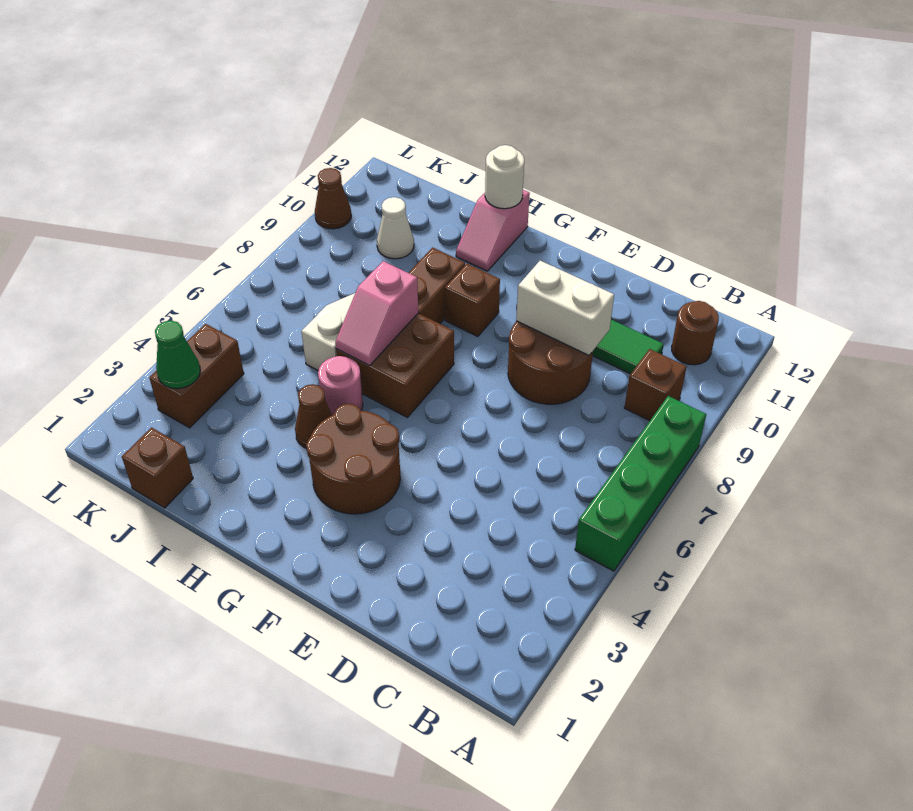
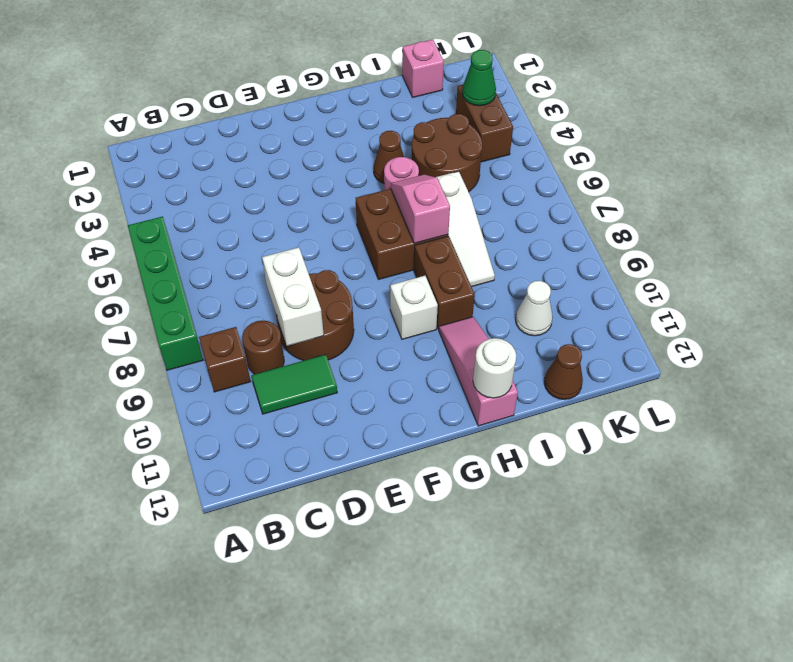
brown round brick B11 level 1 -> brown round brick C9 level 1
white brick D9:E9 level 2 -> white brick D8:D9 level 2
brown round brick F3:G4 level 1 -> brown round brick I4:J5 level 1
brown brick G9 level 1 -> white brick G9 level 1
pink slope H11:H12 level 1 top 12 -> pink slope H10:H12 level 1 top 12
brown brick J1 level 1 -> pink brick J1 level 1
brown cone L10 level 1 -> brown cone J12 level 1

